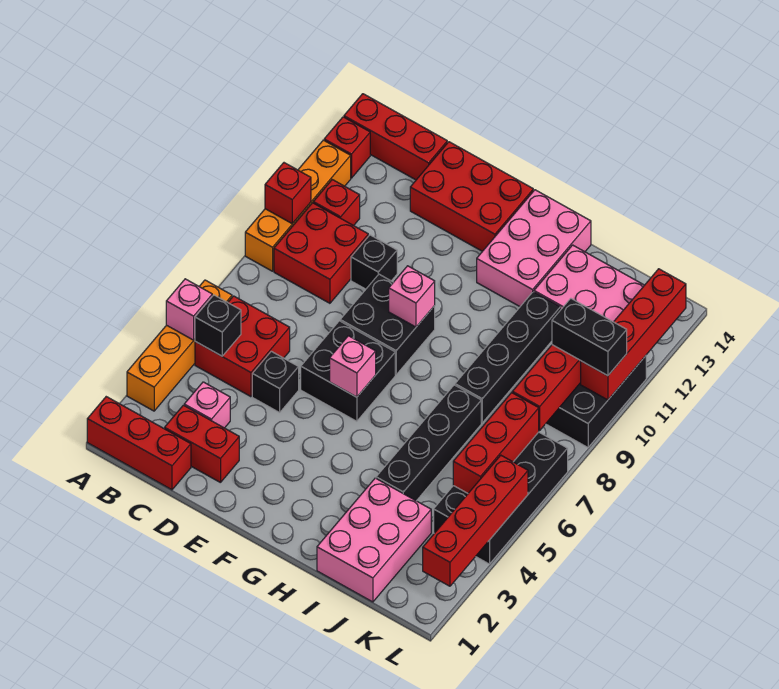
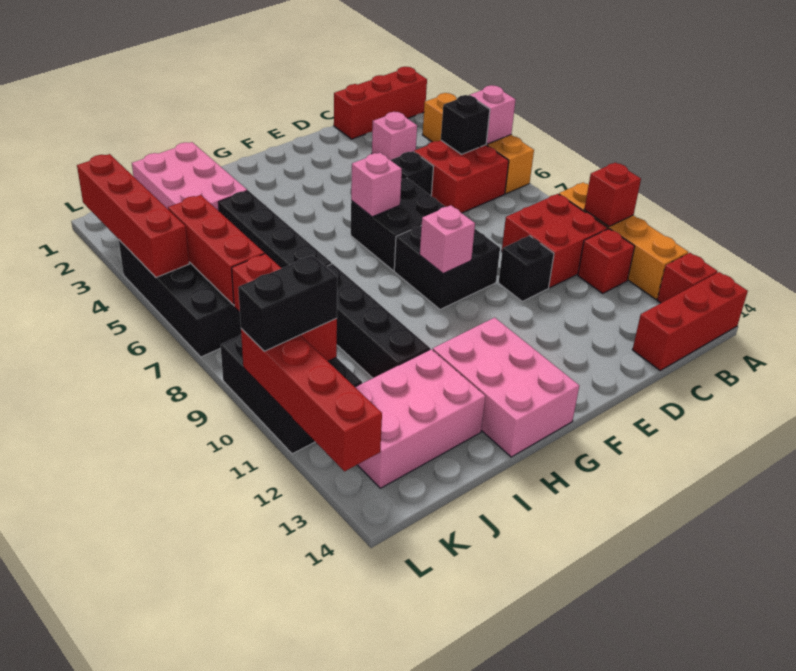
red brick C2:D2 level 1 -> none
red brick D13:F14 level 1 -> none

